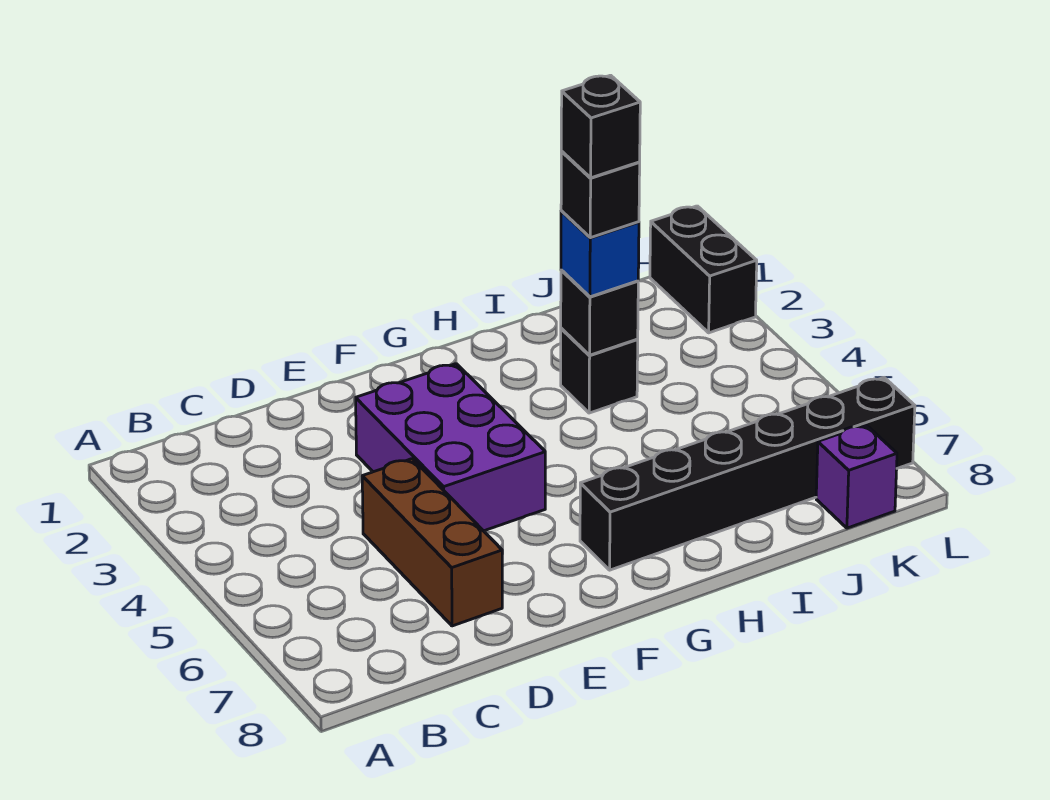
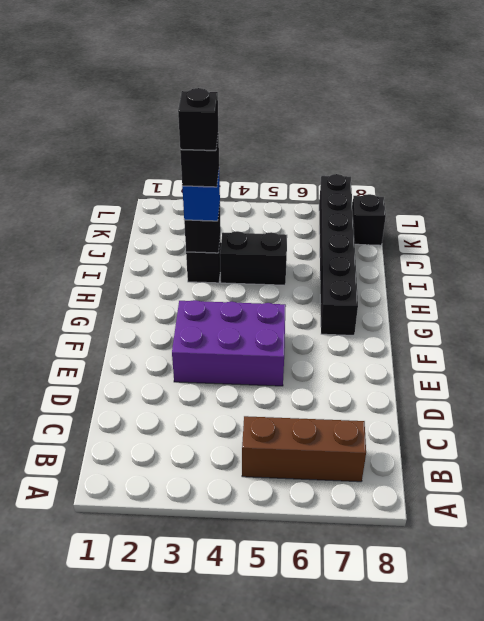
brown brick D5:D7 level 1 -> brown brick B5:B7 level 1
purple brick K8 level 1 -> black brick K8 level 1
black brick L1:L2 level 1 -> black brick I4:I5 level 1

